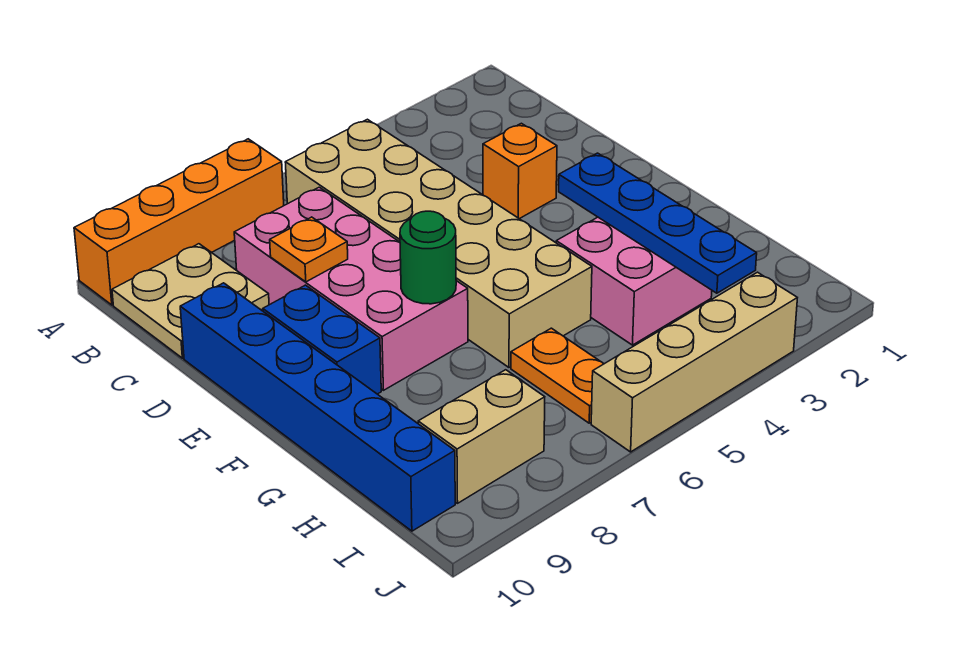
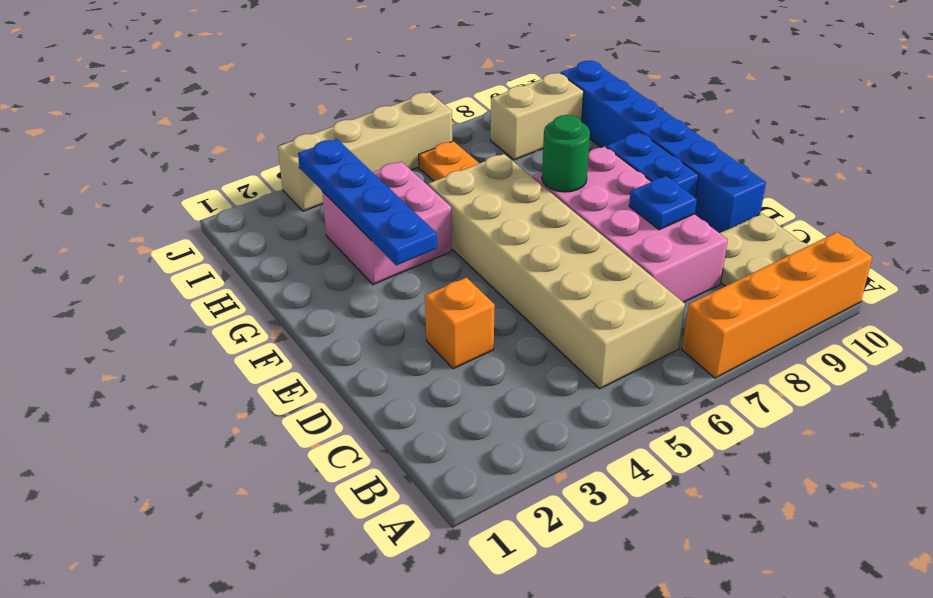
orange plate D8 level 2 -> blue plate D8 level 2

